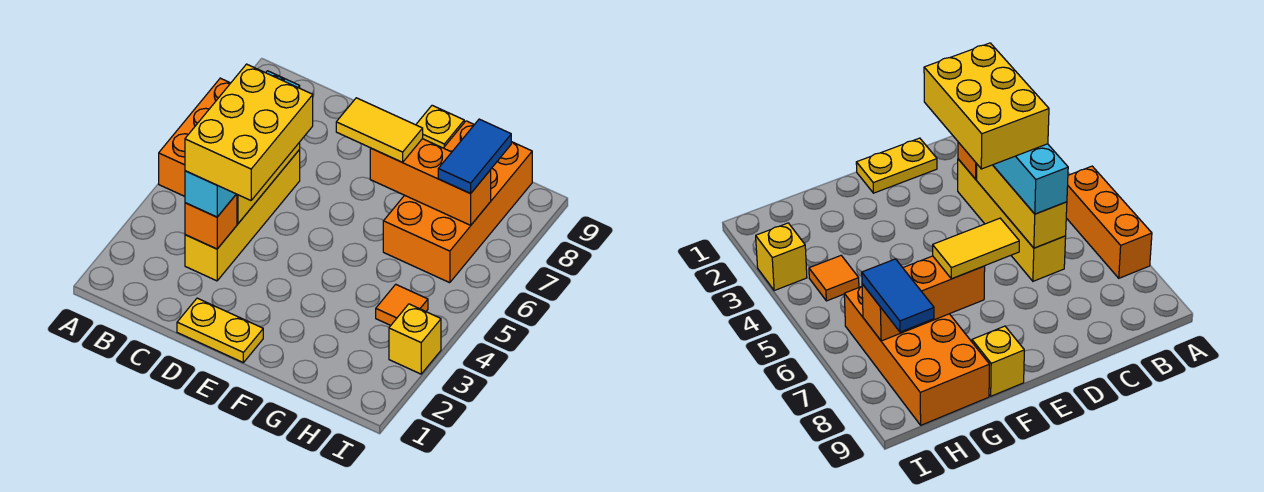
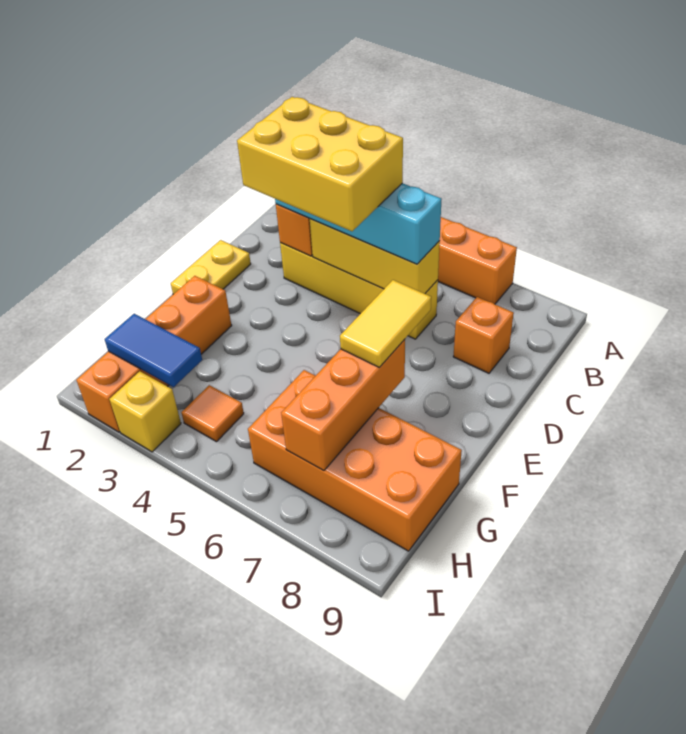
none -> orange brick C8 level 1
none -> orange brick F2:I2 level 1
yellow brick F9 level 1 -> none
blue tile H7:H8 level 3 -> blue tile H2:H3 level 2

